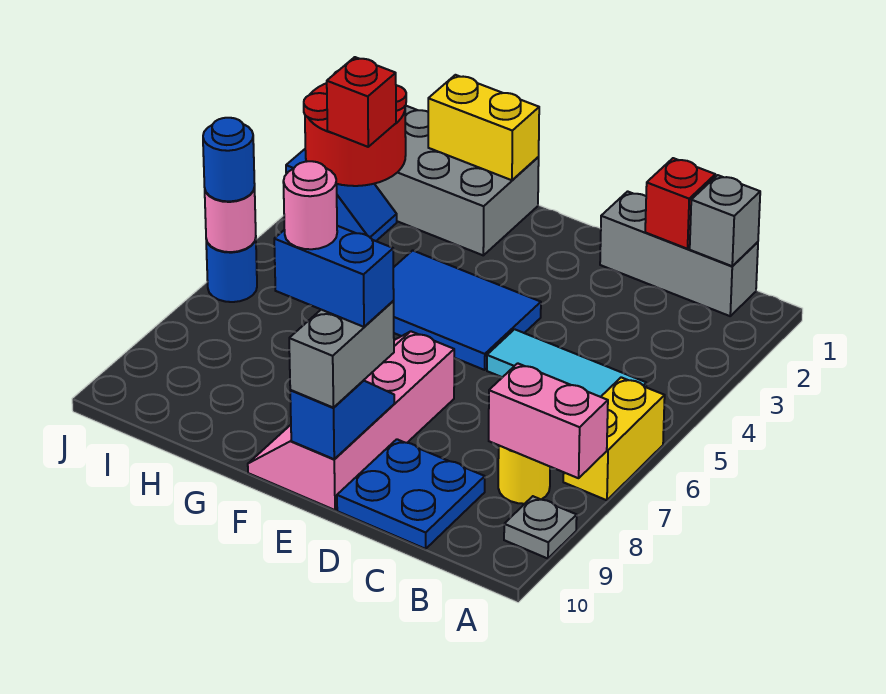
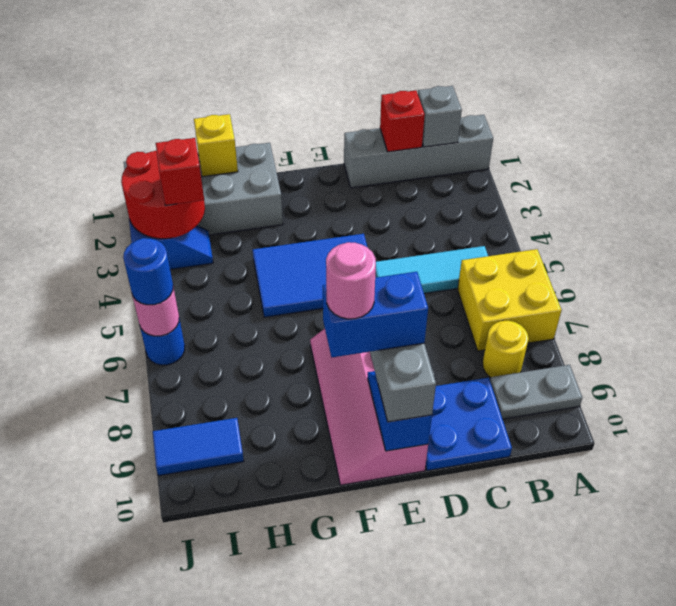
yellow brick A6:A7 level 1 -> yellow brick A6:B7 level 1
pink brick A8:B8 level 2 -> none
grey plate A9 level 1 -> grey plate A9:B9 level 1
grey brick B1:D1 level 1 -> grey brick A1:D1 level 1
yellow brick G1:H1 level 2 -> yellow brick H1 level 2
none -> blue tile I9:J9 level 1

